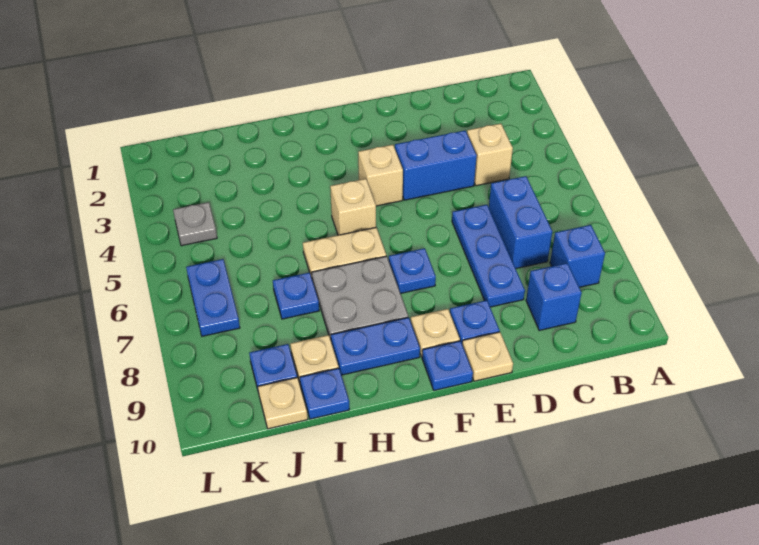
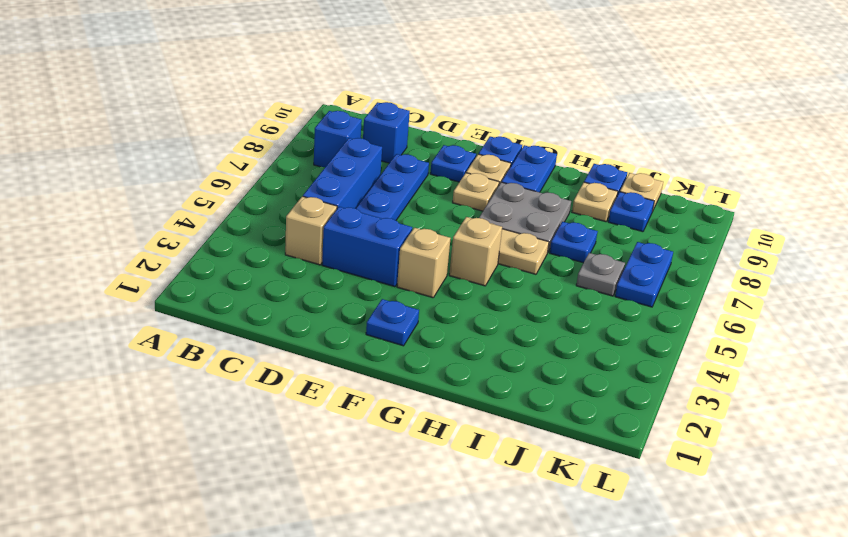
blue brick C6:C7 level 1 -> blue brick C5:C7 level 1
tan plate E10 level 1 -> tan plate F8 level 1
blue plate F7 level 1 -> blue plate F2 level 1
blue plate G9:H9 level 1 -> blue plate G9:G10 level 1
grey plate K4 level 1 -> grey plate J6 level 1

